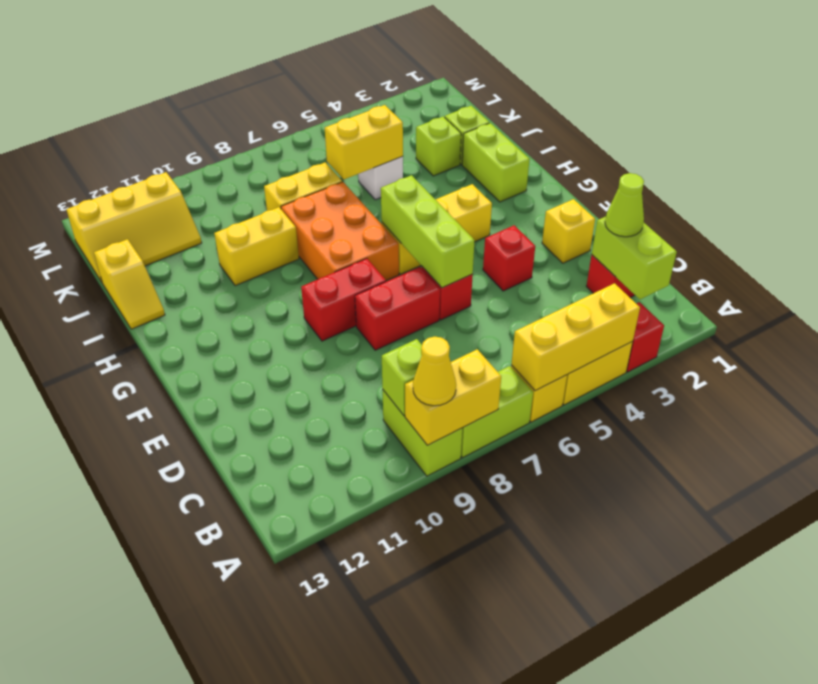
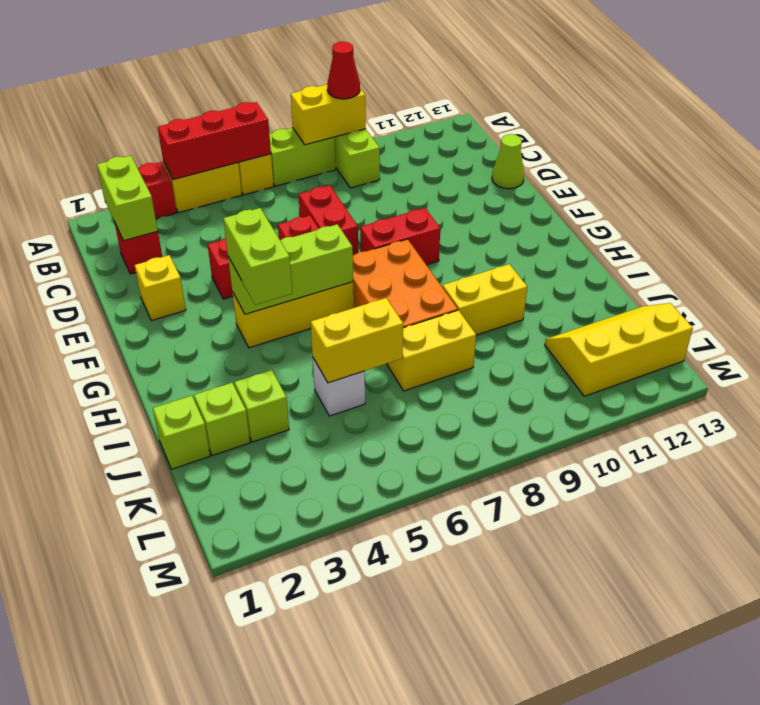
yellow brick A4:A6 level 2 -> red brick A4:A6 level 2
yellow cone A9 level 3 -> red cone A9 level 3
lime brick B9 level 2 -> lime brick J1 level 1
lime cone C2 level 3 -> lime cone D13 level 1
lime brick E6:G6 level 2 -> lime brick G4:G6 level 2
red brick E7:E8 level 1 -> red brick D7:E7 level 1
lime brick H2:I2 level 1 -> lime brick G4:H4 level 3
yellow slope I13:J13 level 1 top J -> none

